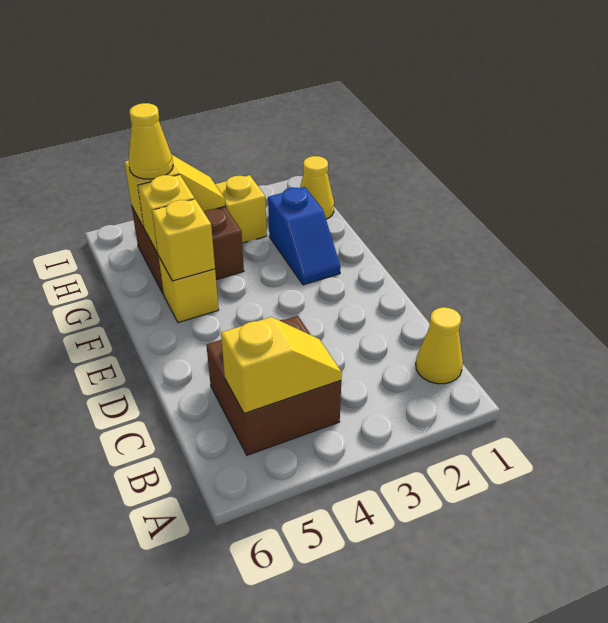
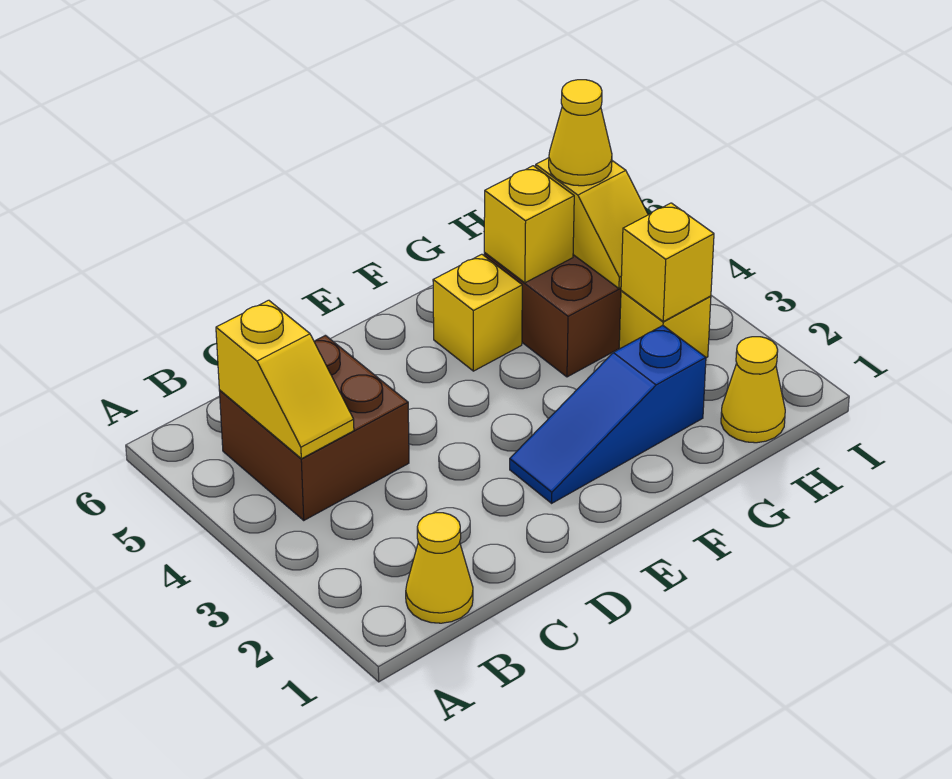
blue slope F2:G2 level 1 top G -> blue slope E2:G2 level 1 top G
yellow brick F5 level 2 -> yellow brick H3 level 2

